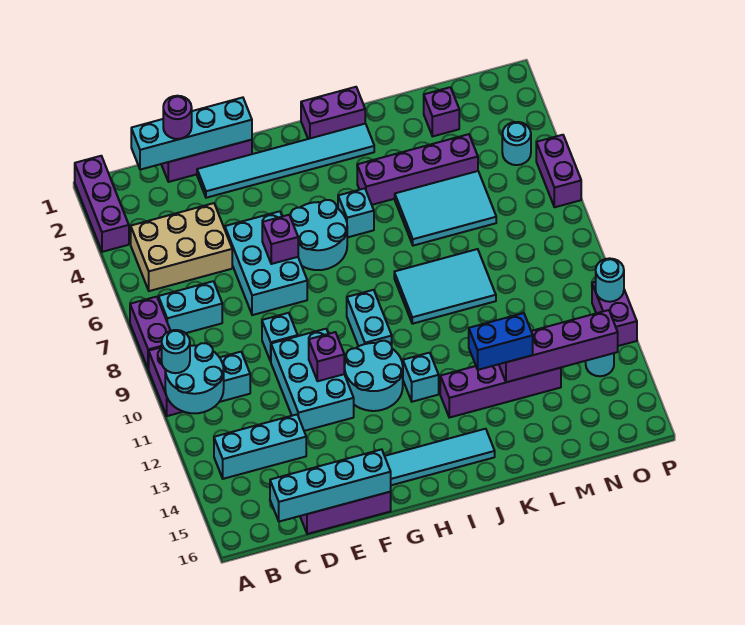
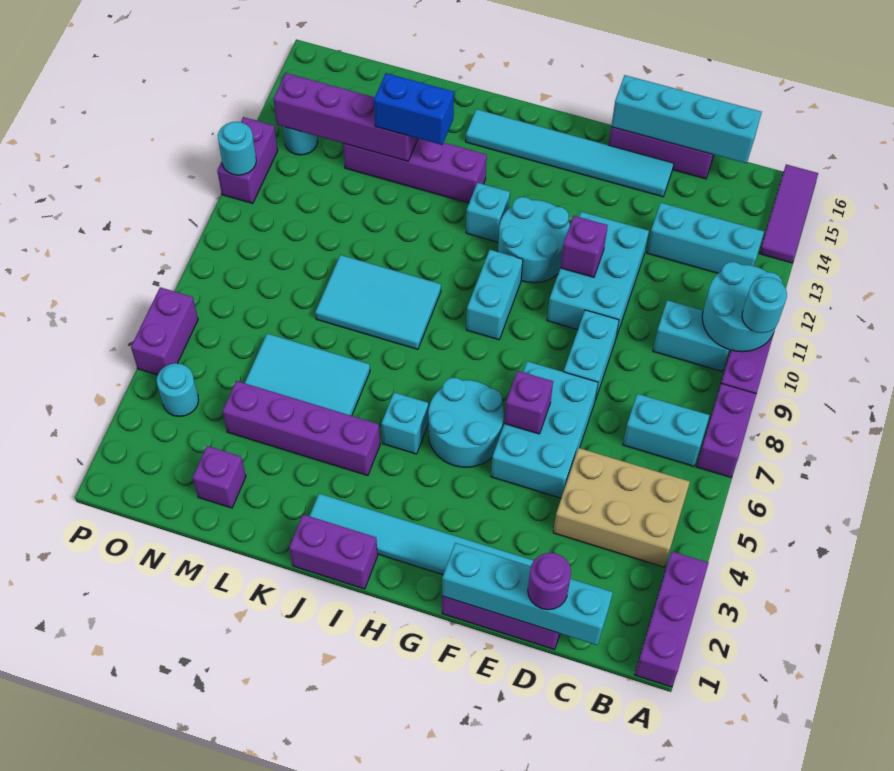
none -> purple tile A14:A16 level 1
cyan brick E9 level 1 -> cyan brick E8:E9 level 1

